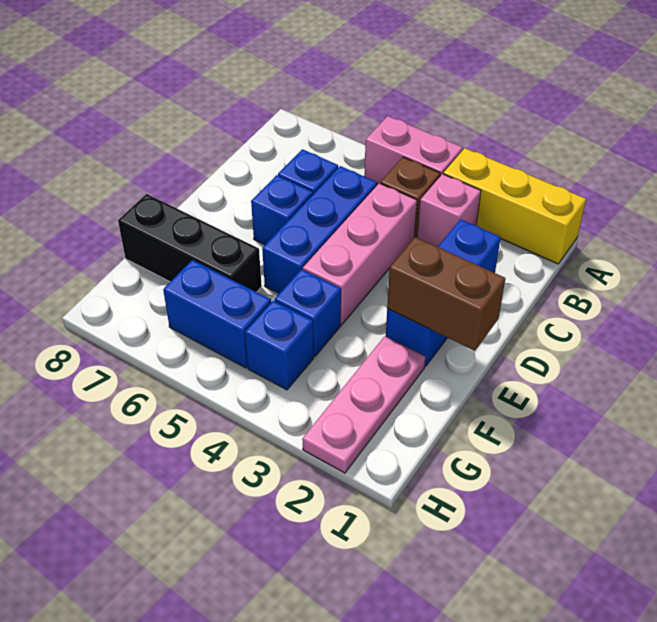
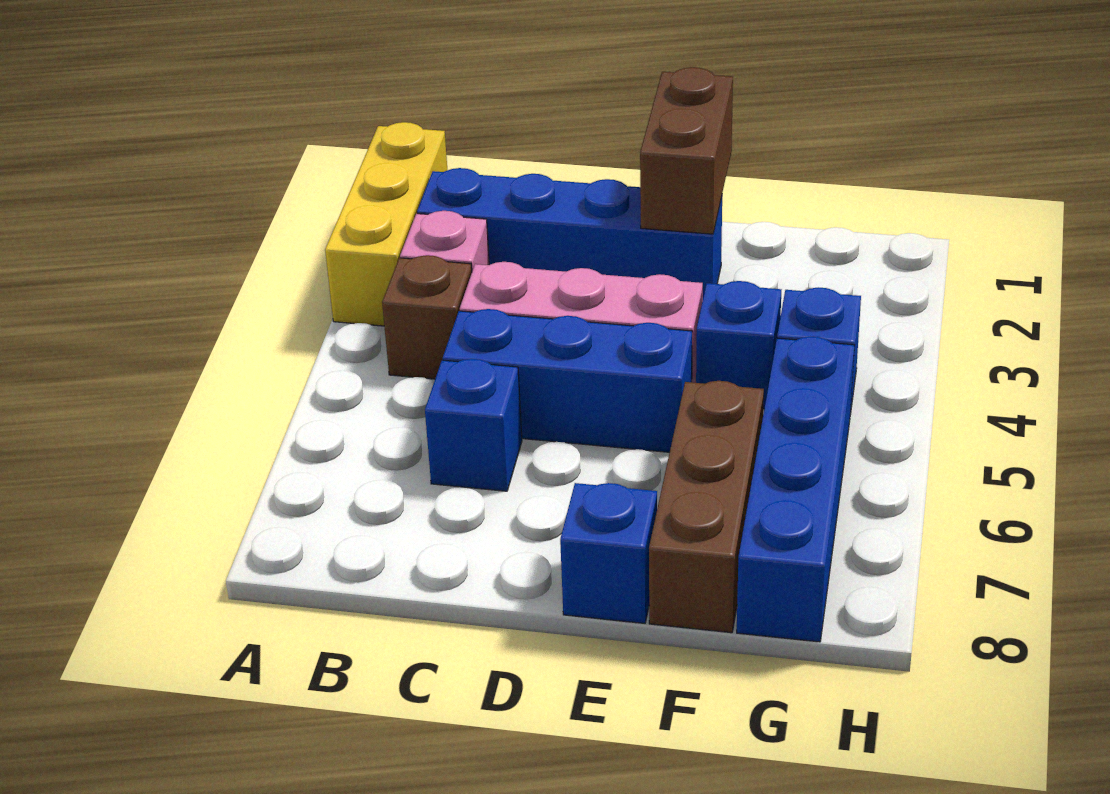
pink brick A4:A5 level 1 -> none
blue brick C2:E2 level 1 -> blue brick B2:E2 level 1
blue brick D6 level 1 -> blue brick E8 level 1
pink plate F2:H2 level 1 -> none
black brick F6:F8 level 1 -> brown brick F6:F8 level 1
blue brick G5:G6 level 1 -> blue brick G5:G8 level 1

